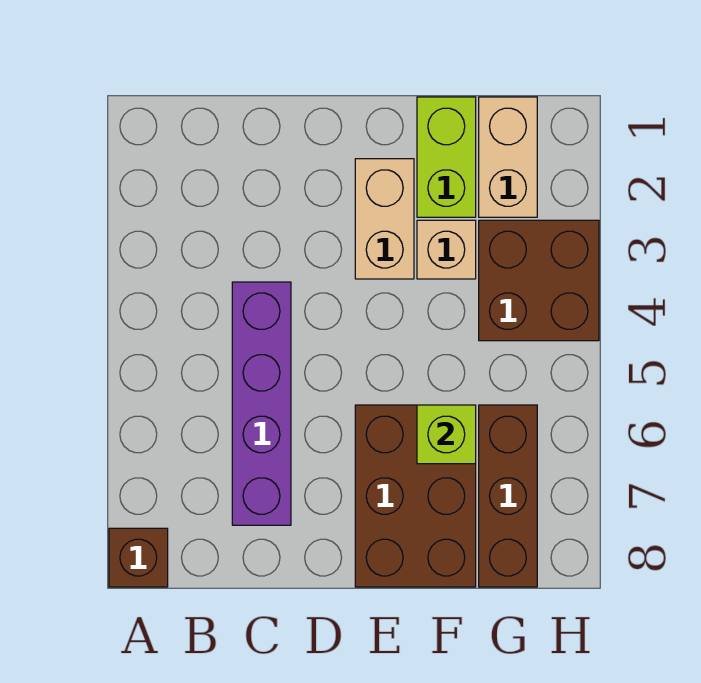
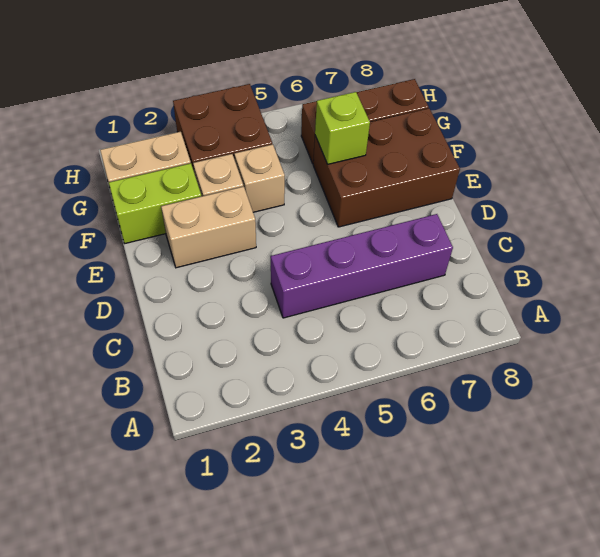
brown brick A8 level 1 -> none
none -> tan brick F4 level 1

